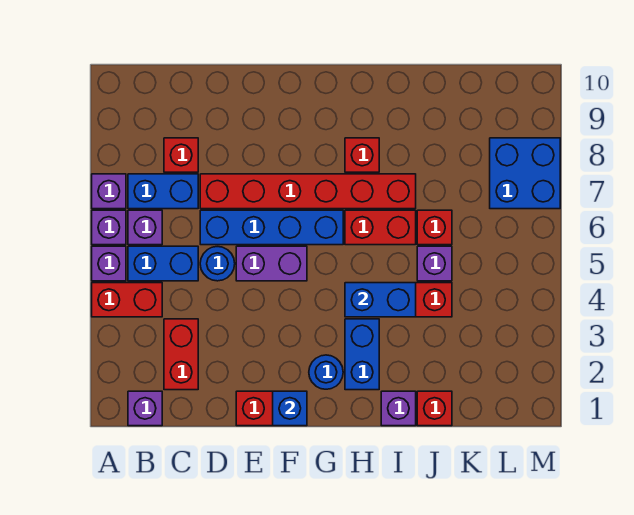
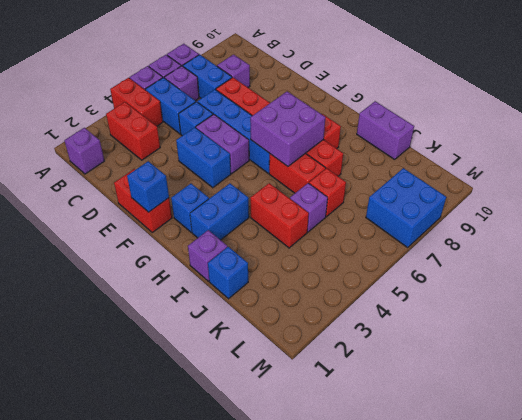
red brick C2:C3 level 1 -> red brick B3:C3 level 1
red brick C8 level 1 -> purple brick C8 level 1
blue round brick D5 level 1 -> blue brick D5 level 1
blue round brick G2 level 1 -> blue brick G2 level 1
none -> purple brick G6:H7 level 2
blue brick H4:I4 level 2 -> blue brick E4:F4 level 1
none -> purple brick I10:J10 level 1
red brick J1 level 1 -> blue brick J1 level 1

